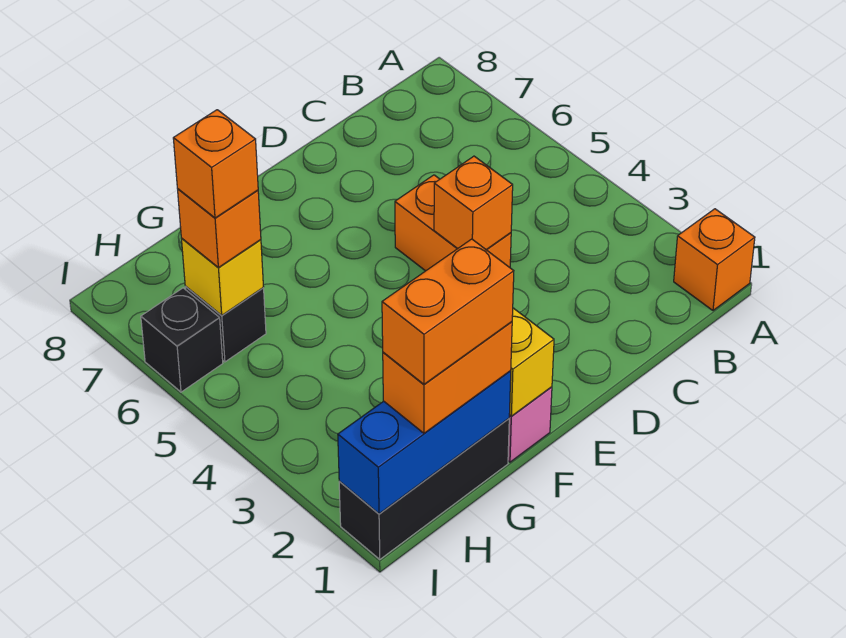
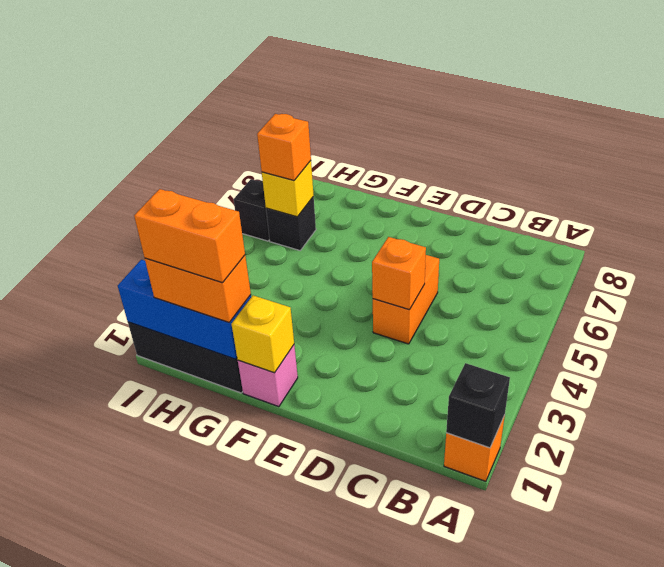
none -> black brick A1 level 2
orange brick H6 level 4 -> none

